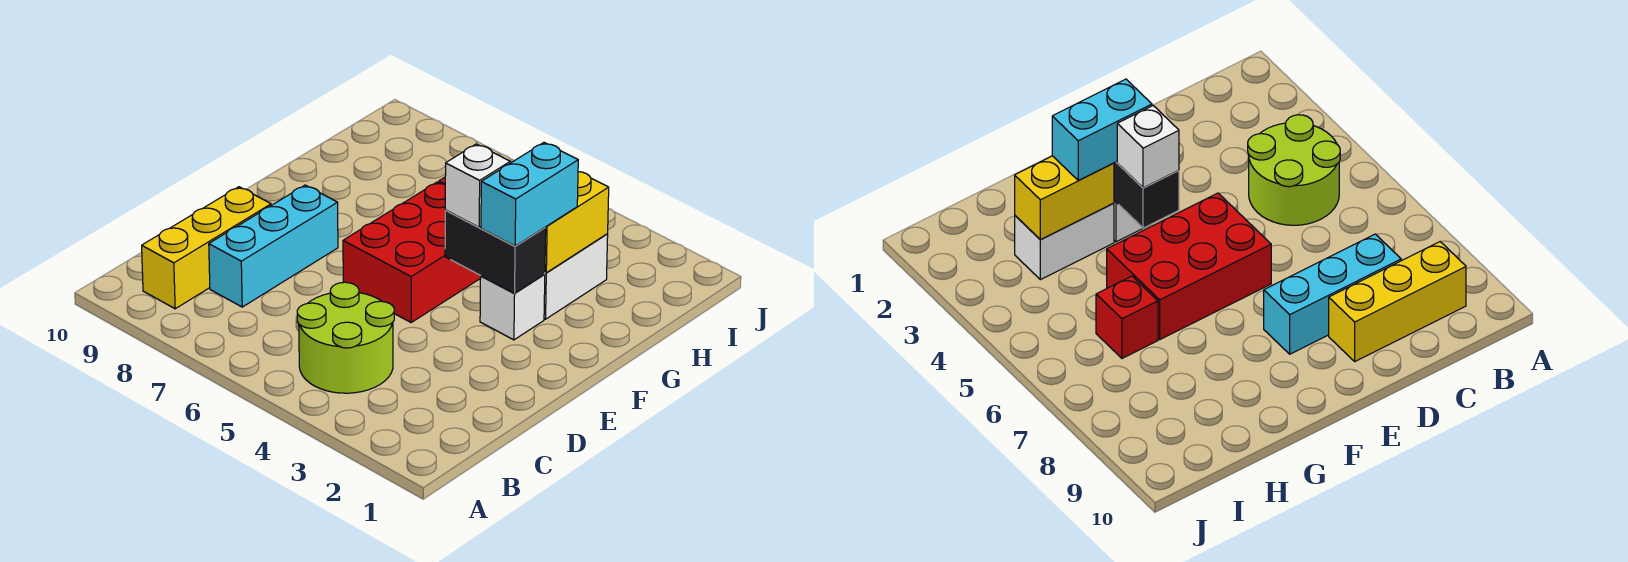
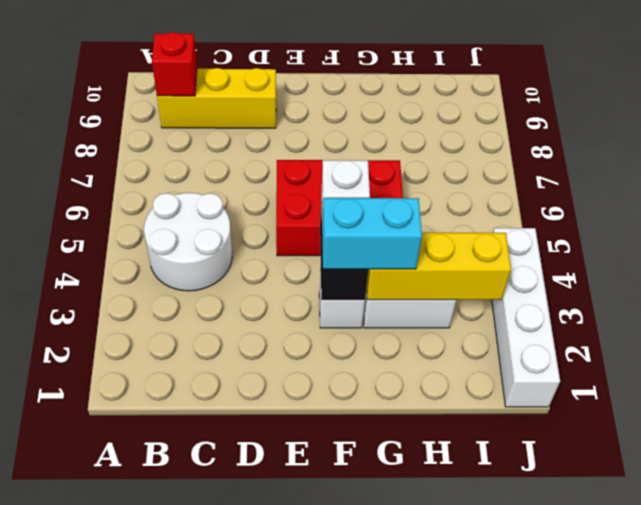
lime round brick B4:C5 level 1 -> white round brick B4:C5 level 1
cyan brick C8:E8 level 1 -> none
yellow brick G3:H3 level 2 -> yellow brick G3:I3 level 2
red brick H6 level 1 -> red brick B9 level 2
none -> white brick J1:J4 level 1

